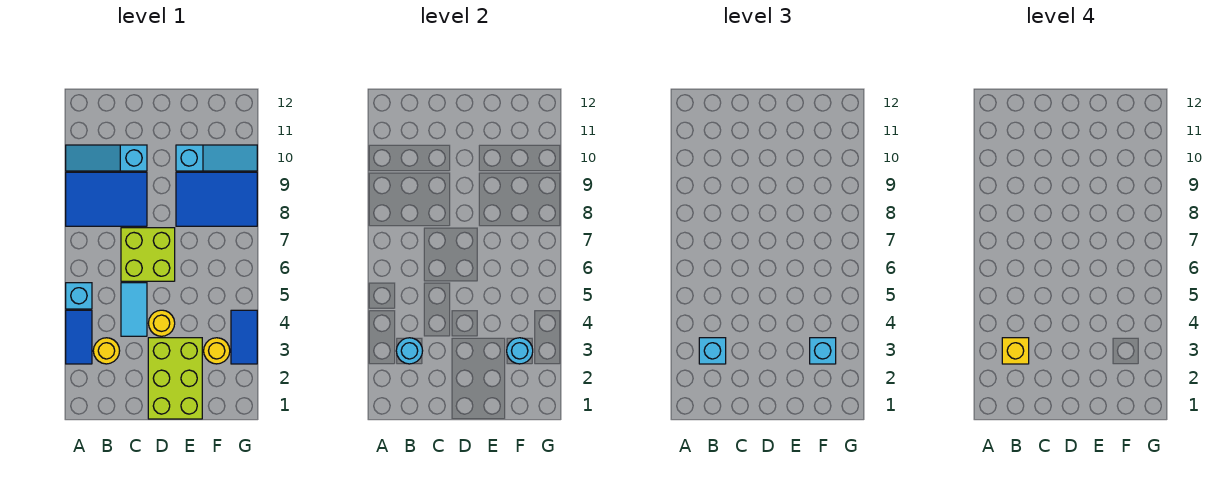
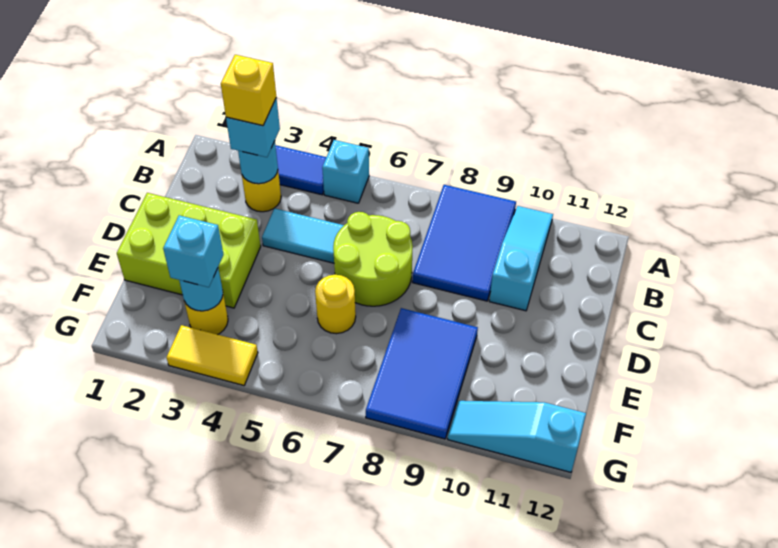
lime brick C6:D7 level 1 -> lime round brick C6:D7 level 1
yellow round brick D4 level 1 -> yellow round brick E6 level 1
cyan slope E10:G10 level 1 top E -> cyan slope G10:G12 level 1 top 12
blue tile G3:G4 level 1 -> yellow tile G3:G4 level 1

